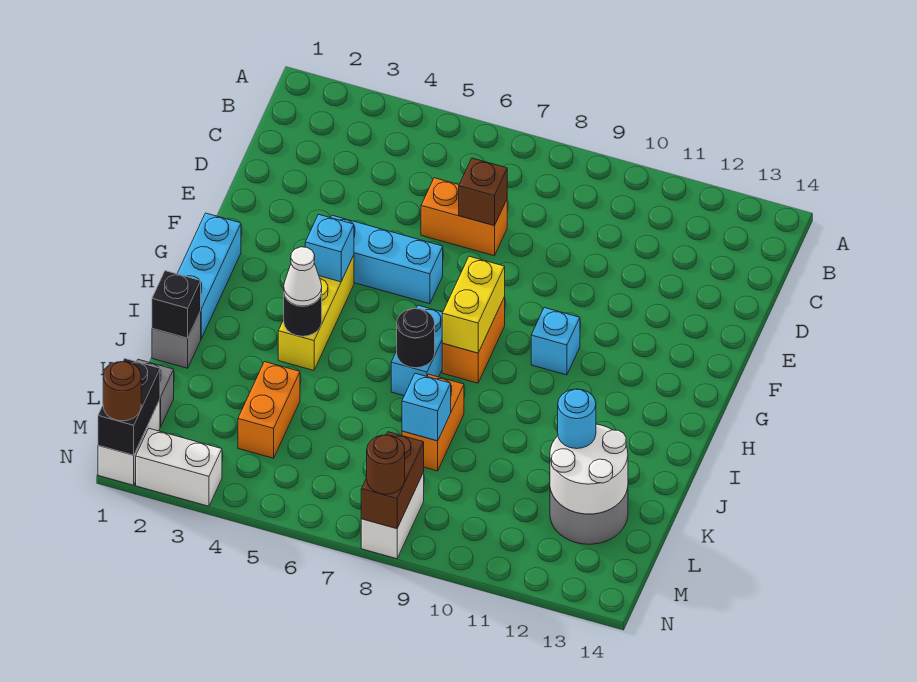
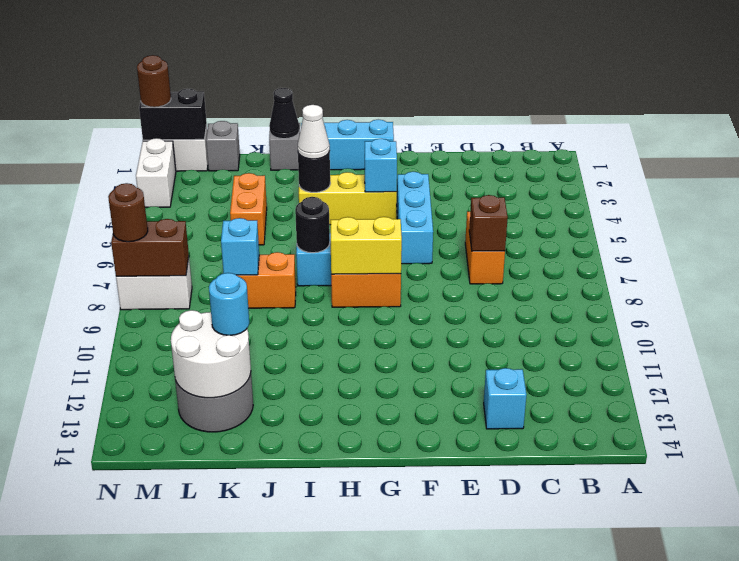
cyan brick G10 level 1 -> cyan brick D13 level 1
black brick J1 level 2 -> black cone J1 level 2
orange brick K4:L4 level 1 -> orange brick K4:K5 level 1

